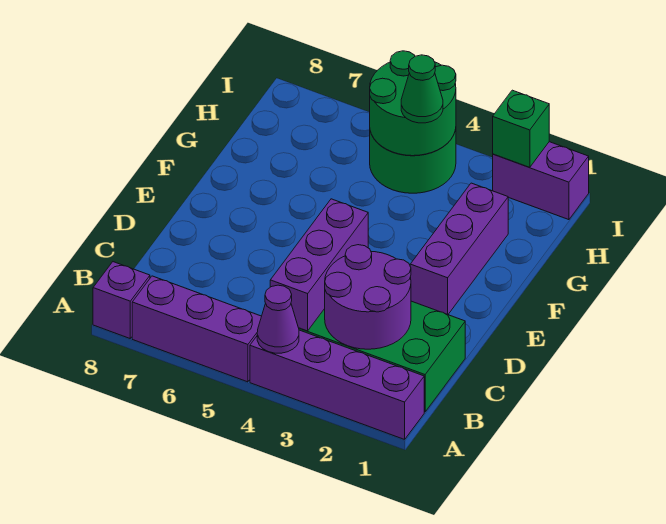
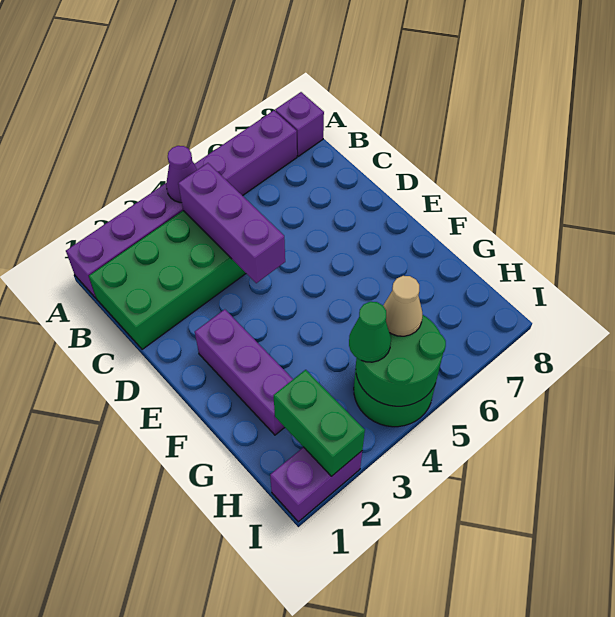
purple round brick B2:C3 level 2 -> none
none -> tan cone H5 level 3
green brick I2 level 2 -> green brick H2:I2 level 2

